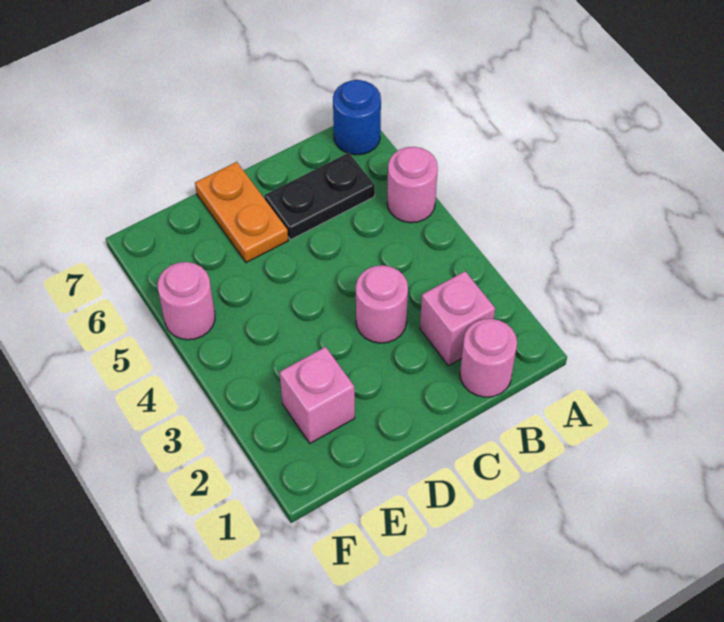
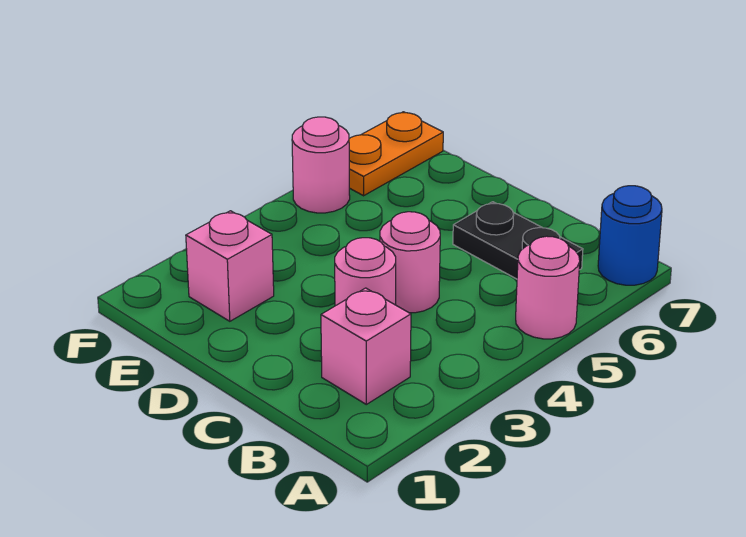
pink round brick B1 level 1 -> pink round brick C4 level 1
orange plate D6:D7 level 1 -> orange plate F6:F7 level 1

